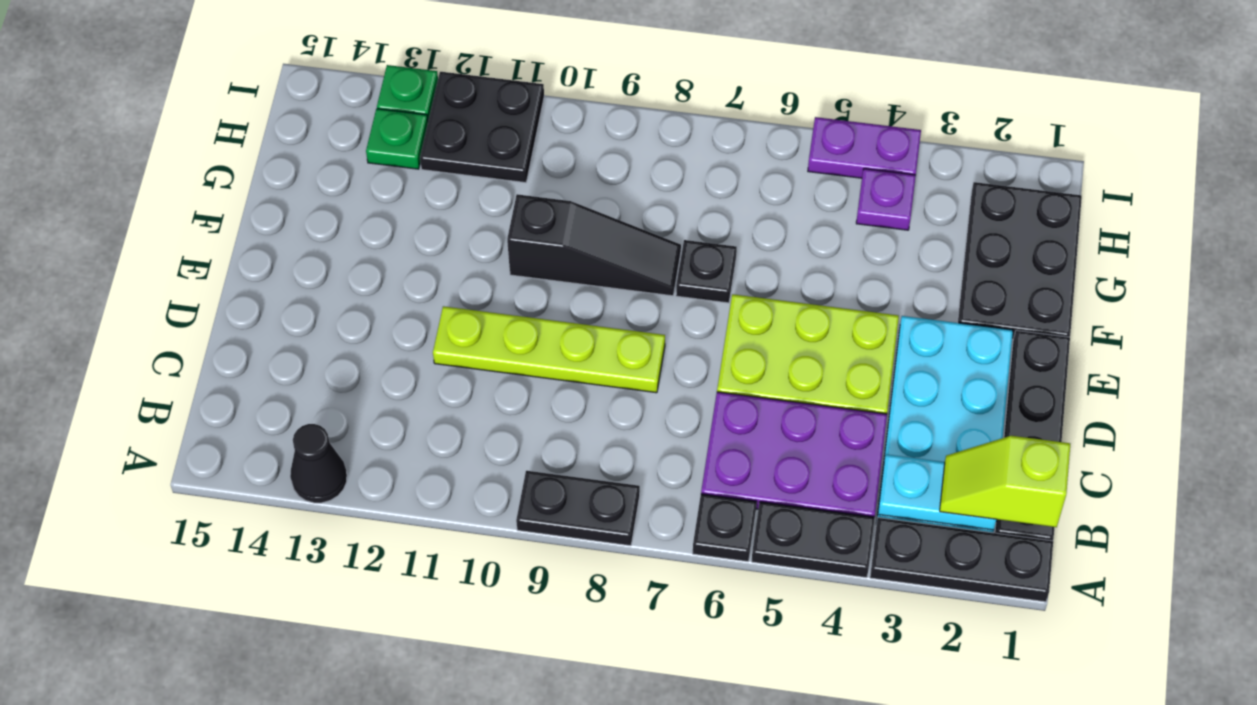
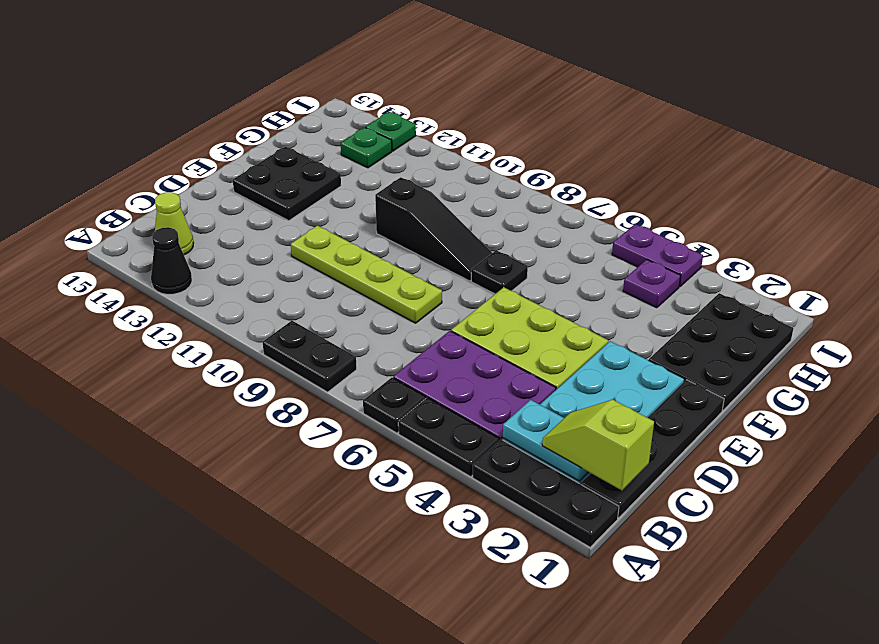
none -> lime cone B14 level 1
black plate H11:I12 level 1 -> black plate E13:F14 level 1

